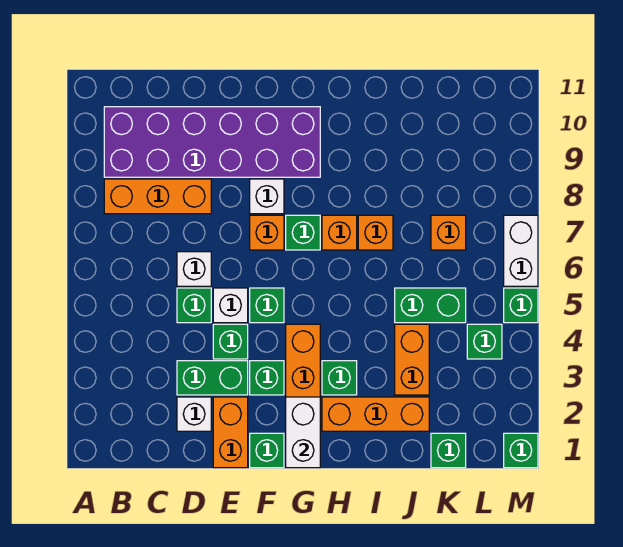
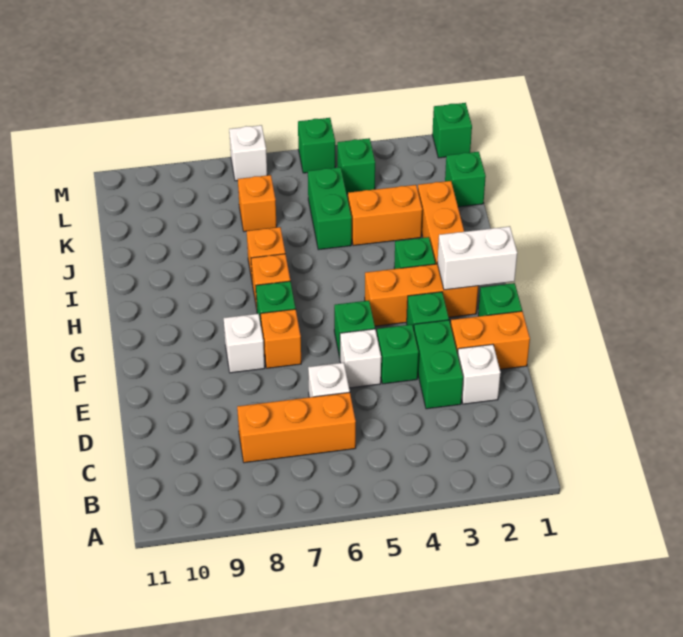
orange brick B8:D8 level 1 -> orange brick C6:C8 level 1
purple brick B9:G10 level 1 -> none
green brick D5 level 1 -> none
white brick M6:M7 level 1 -> white brick M7 level 1

